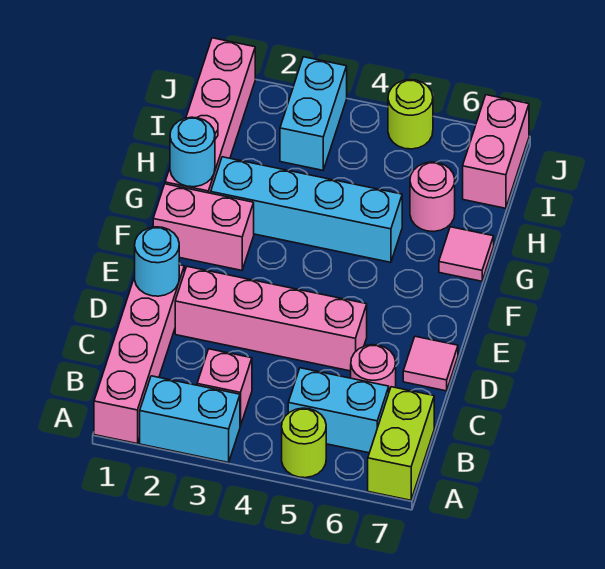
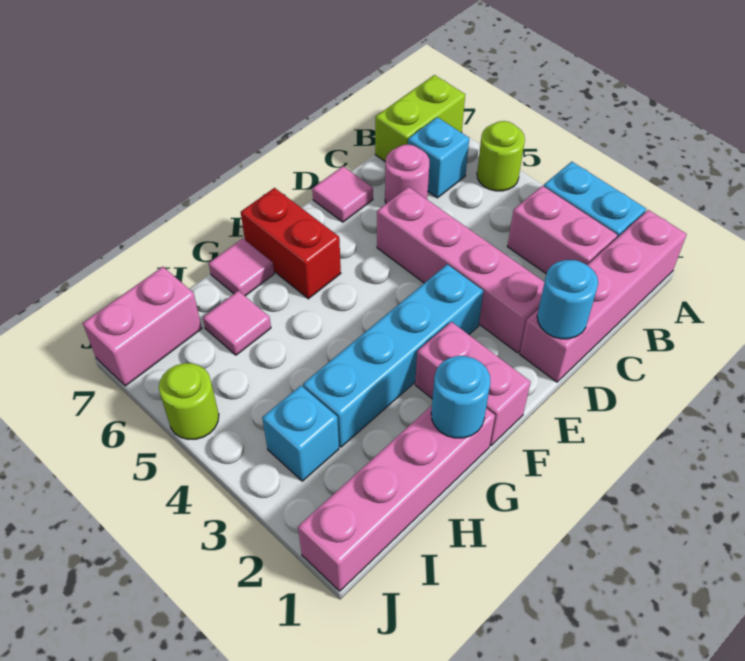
pink brick B3 level 1 -> pink brick B2:B3 level 1
cyan brick B5:B6 level 1 -> cyan brick B6 level 1
none -> red brick F6:F7 level 1
cyan brick G2:G5 level 1 -> cyan brick E3:H3 level 1
pink round brick H6 level 1 -> pink tile H6 level 1
cyan brick I3:J3 level 1 -> cyan brick I3 level 1

